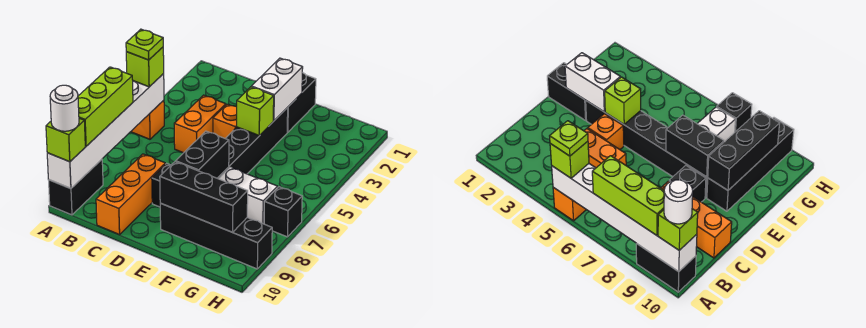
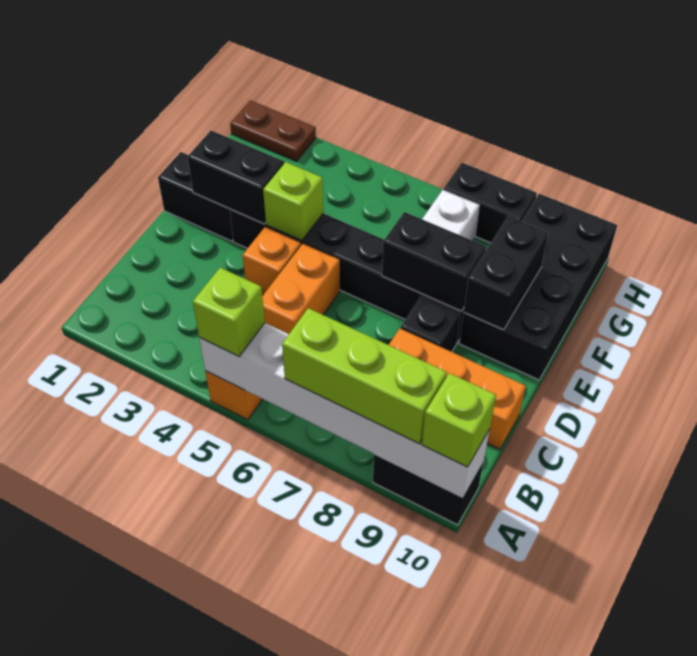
lime plate A5 level 4 -> none
white round brick A10 level 4 -> none
orange brick C4:C5 level 1 -> orange brick C5:D5 level 1
white brick E2:E3 level 2 -> black brick E2:E3 level 2
black brick E9:H9 level 1 -> black brick E9:H10 level 1
black brick E9:G9 level 2 -> black brick E9:F9 level 2
none -> brown plate H1:H2 level 1
black brick H7 level 1 -> black brick H7:H8 level 1

